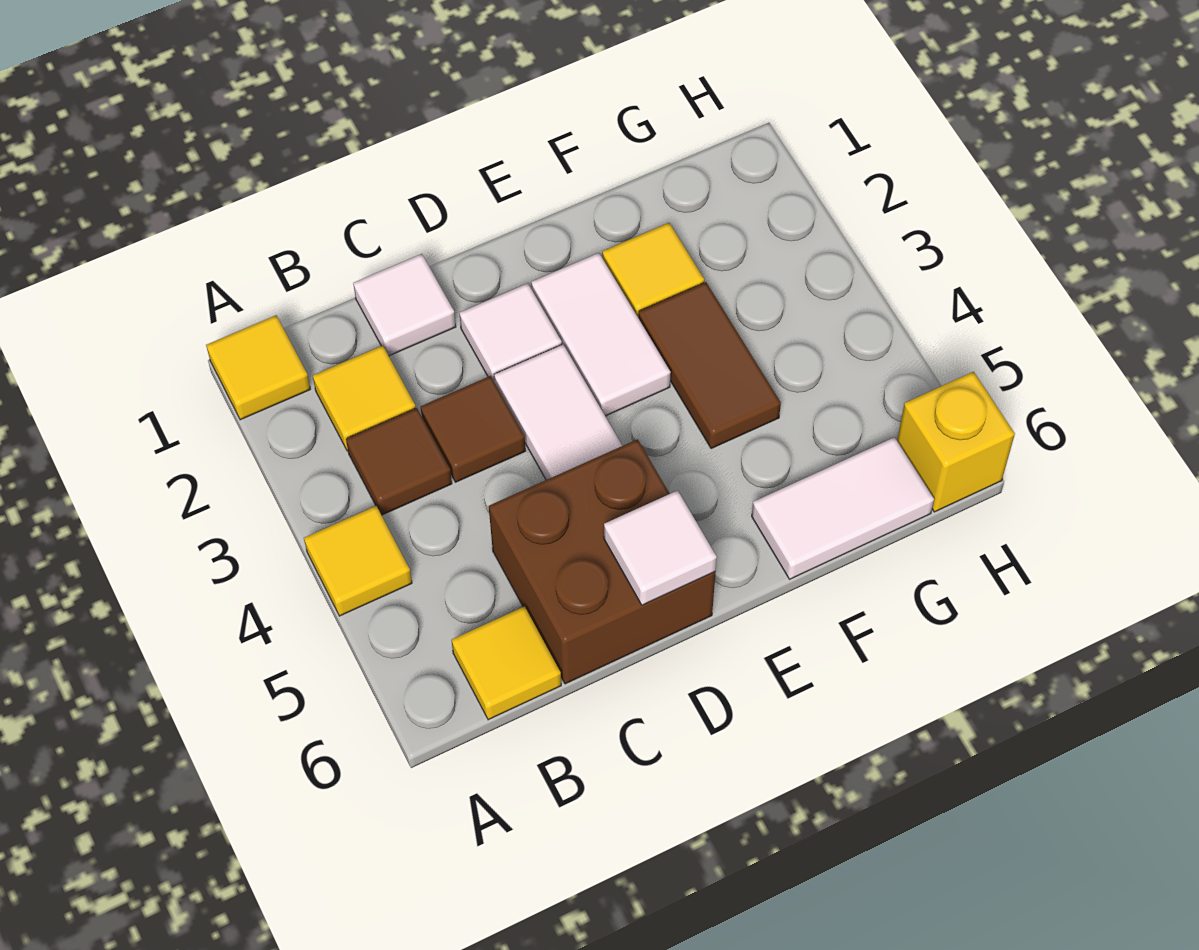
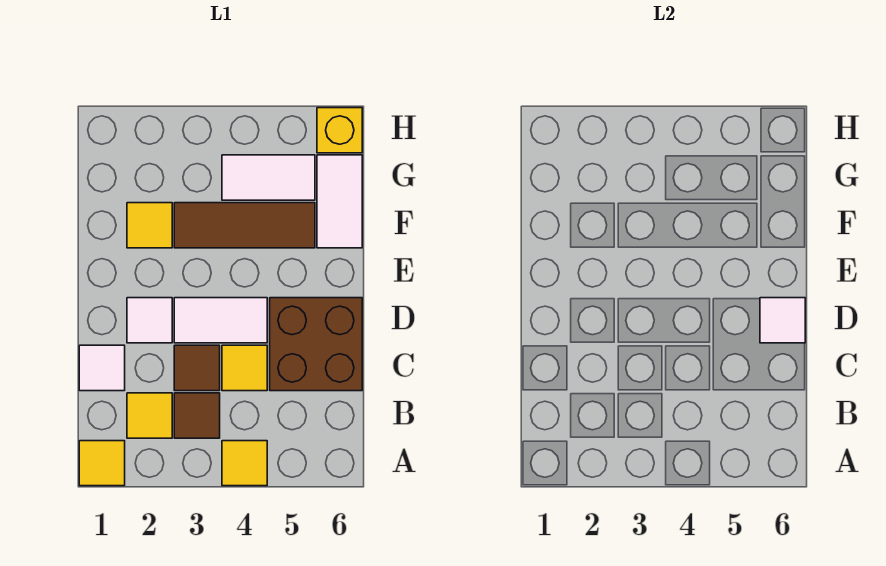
yellow tile B6 level 1 -> yellow tile C4 level 1
white tile E2:E3 level 1 -> white tile G4:G5 level 1
brown tile F3:F4 level 1 -> brown tile F3:F5 level 1

